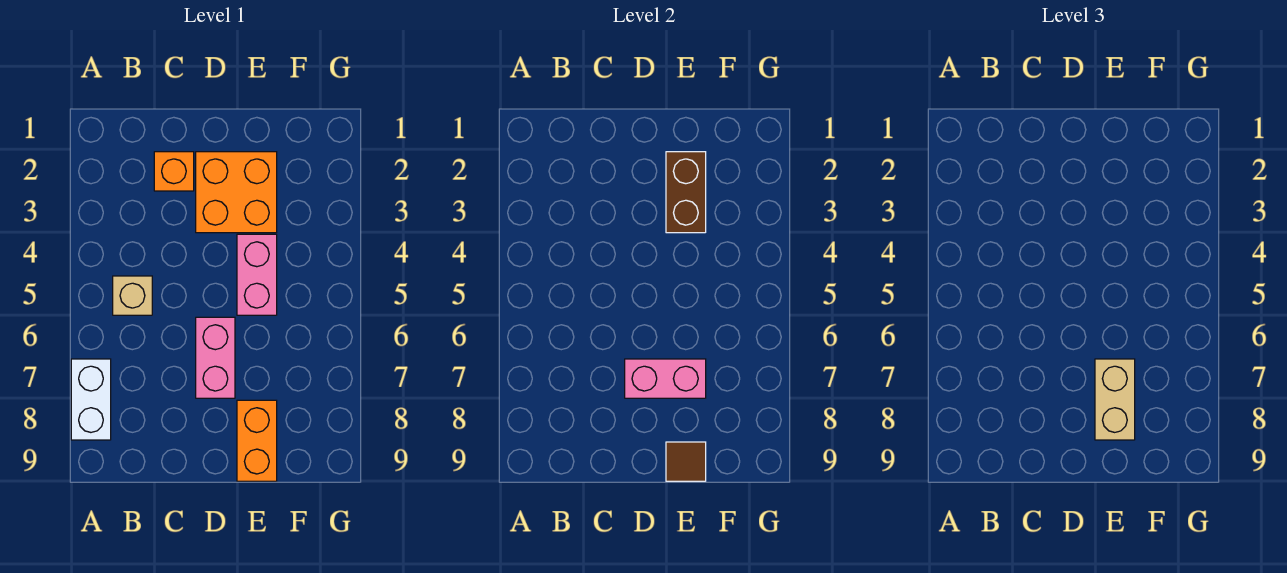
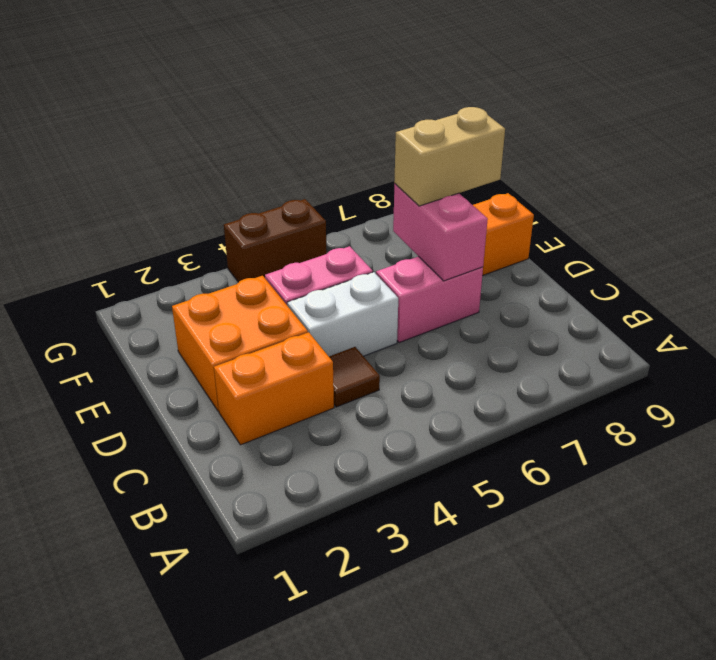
white brick A7:A8 level 1 -> white brick D4:D5 level 1
tan brick B5 level 1 -> none
orange brick C2 level 1 -> orange brick C2:C3 level 1
brown brick E2:E3 level 2 -> brown brick G4:G5 level 1
brown tile E9 level 2 -> brown tile C4 level 1

